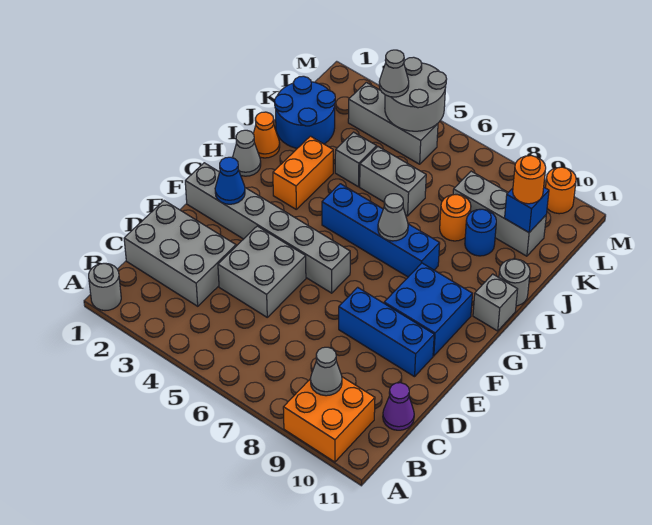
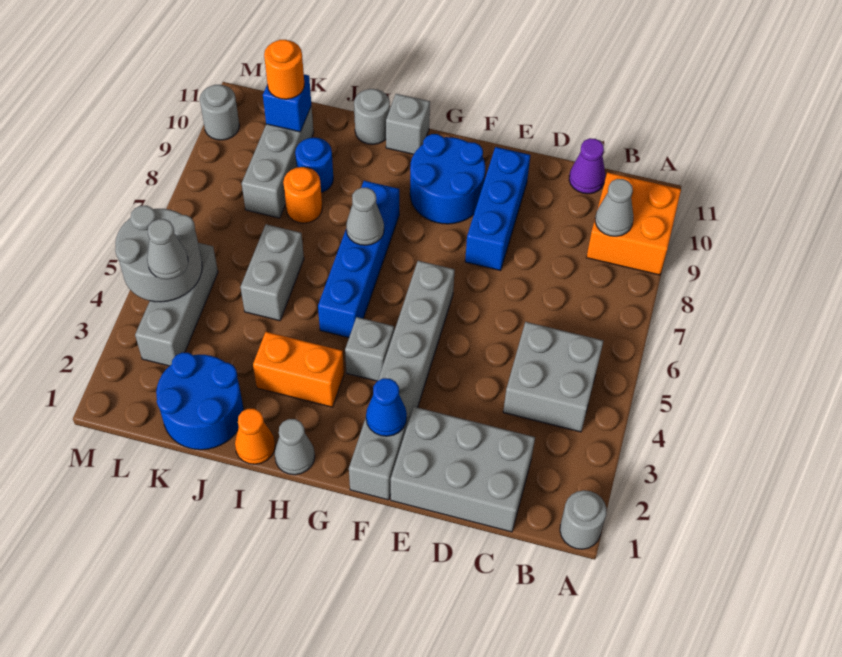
grey brick C1:D3 level 1 -> grey brick C1:E2 level 1
grey brick D4:E5 level 1 -> grey brick B4:C5 level 1
blue brick F9:G10 level 1 -> blue round brick F9:G10 level 1
grey brick J4 level 1 -> grey brick G4 level 1
orange round brick M10 level 1 -> grey round brick M10 level 1

